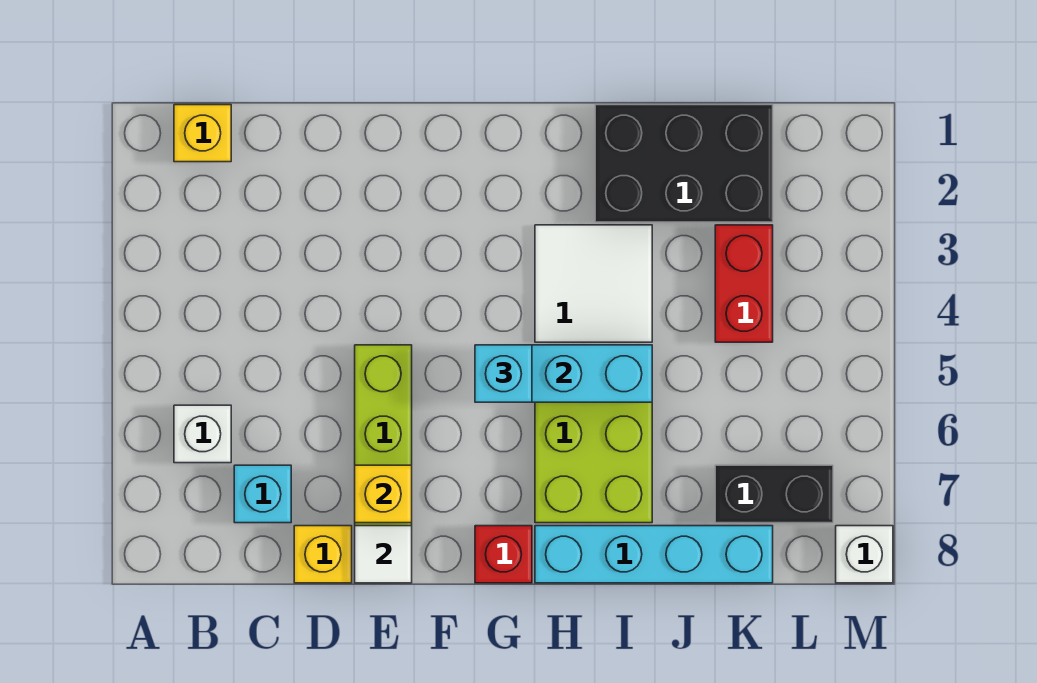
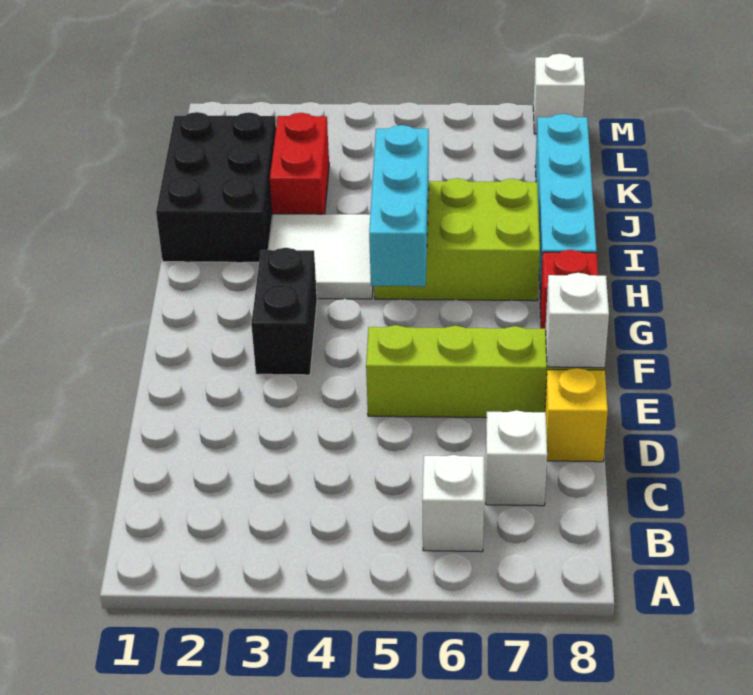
yellow brick B1 level 1 -> none
cyan brick C7 level 1 -> white brick C7 level 1
yellow brick E7 level 2 -> none
white tile E8 level 2 -> white brick E8 level 2
cyan brick G5 level 3 -> none
red brick K3:K4 level 1 -> red brick J3:K3 level 1
black brick K7:L7 level 1 -> black brick F3:G3 level 1

